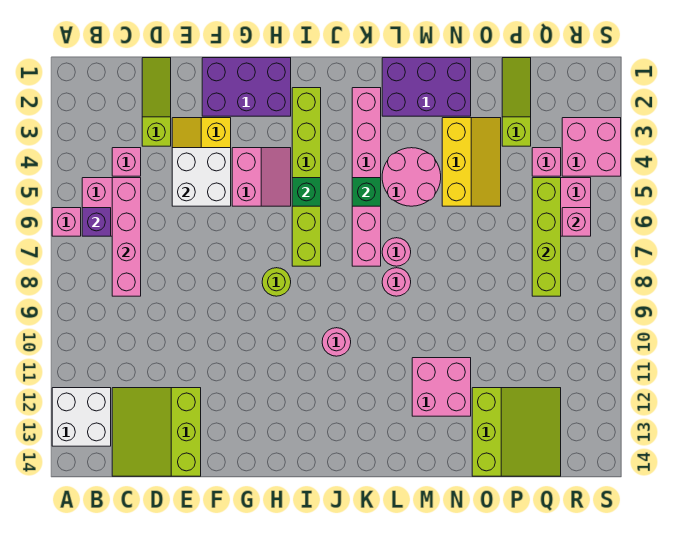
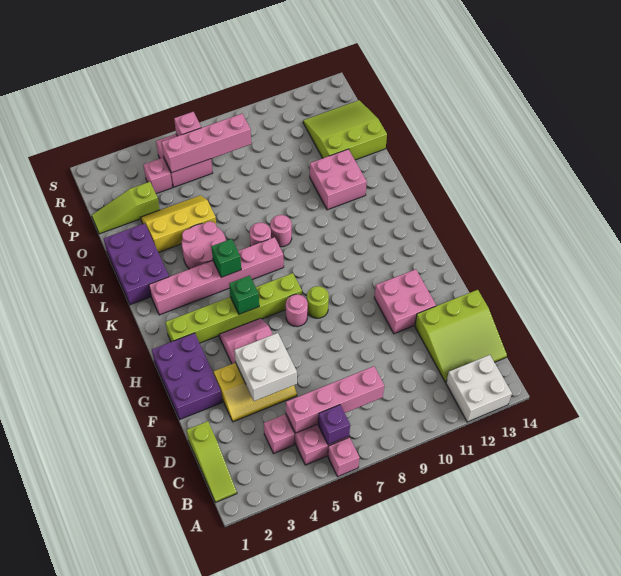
lime slope D1:D3 level 1 top 3 -> lime slope B1:D1 level 1 top D
pink round brick J10 level 1 -> pink round brick H7 level 1
lime brick Q5:Q8 level 2 -> pink brick Q5:Q8 level 2
pink brick R3:S4 level 1 -> pink brick F11:G12 level 1

